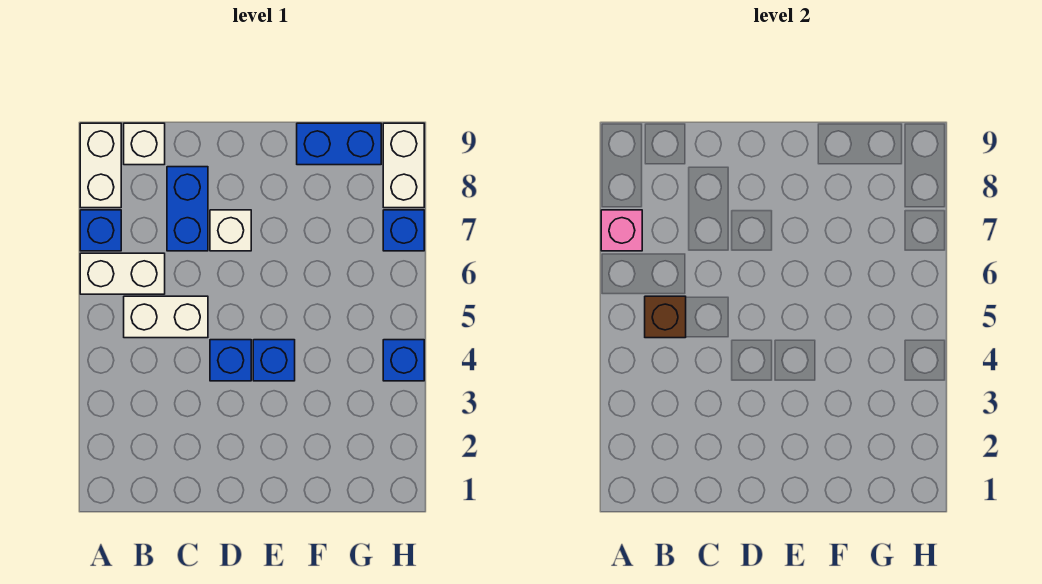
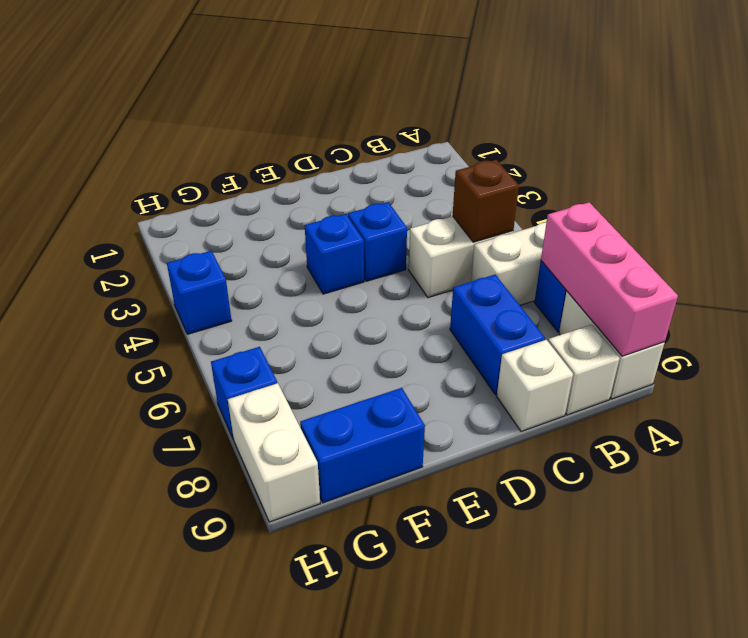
pink brick A7 level 2 -> pink brick A7:A9 level 2
white brick D7 level 1 -> white brick C9 level 1

